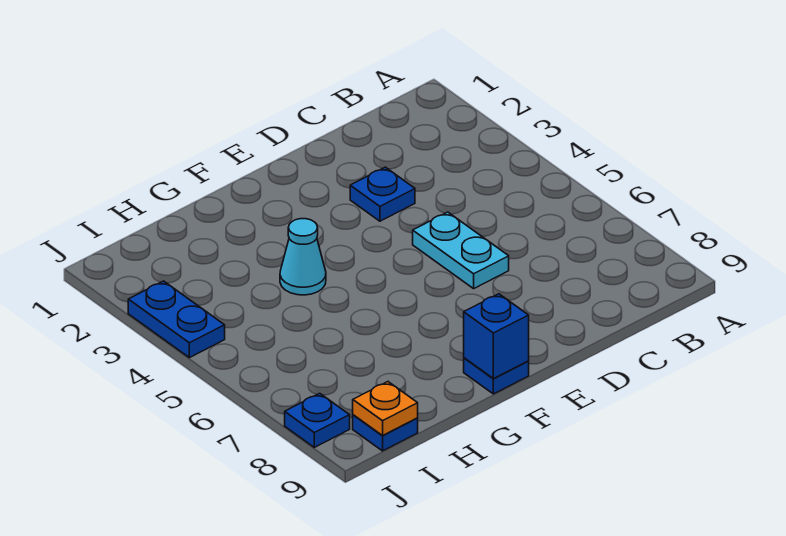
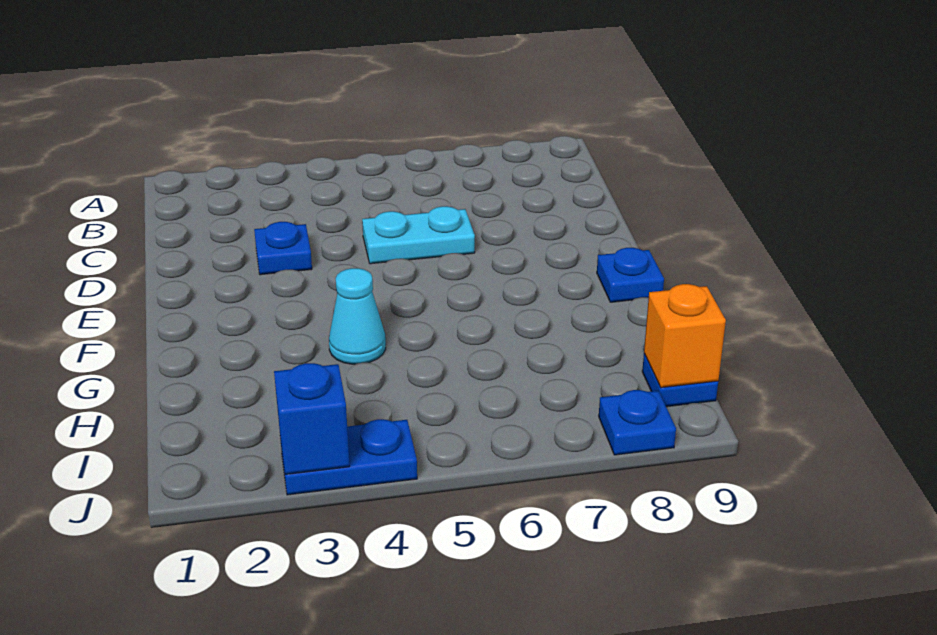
blue brick F9 level 2 -> blue brick J3 level 2
orange plate I9 level 2 -> orange brick I9 level 2

